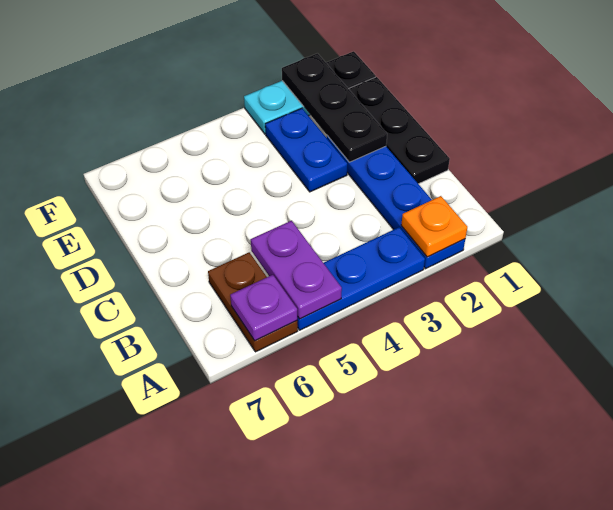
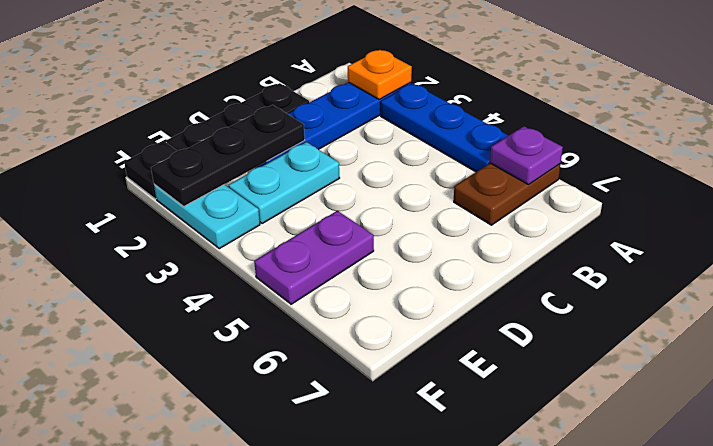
purple plate A5:B5 level 2 -> purple plate E5:F5 level 1
blue plate D3:E3 level 1 -> cyan plate D3:E3 level 1

